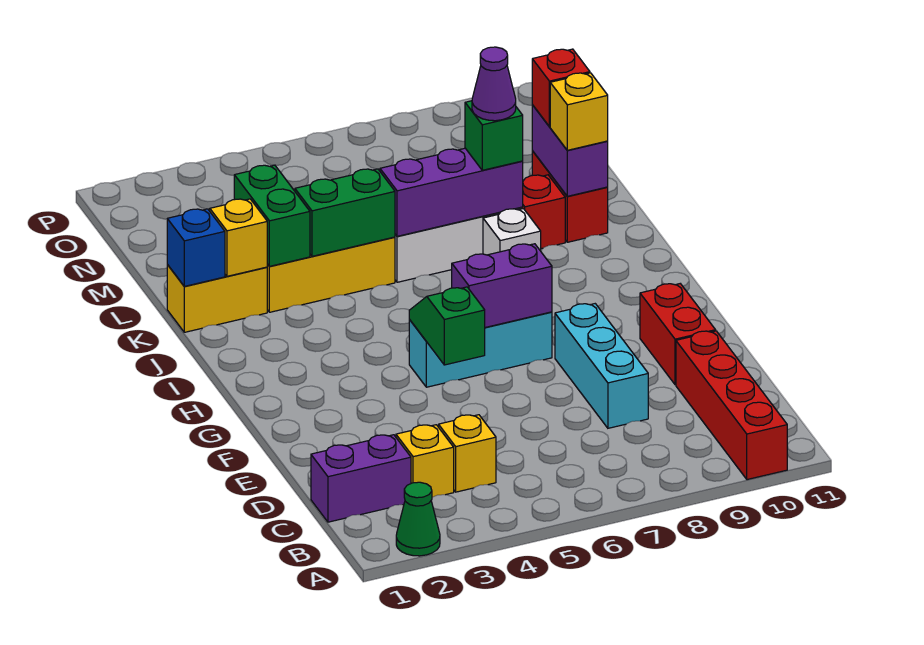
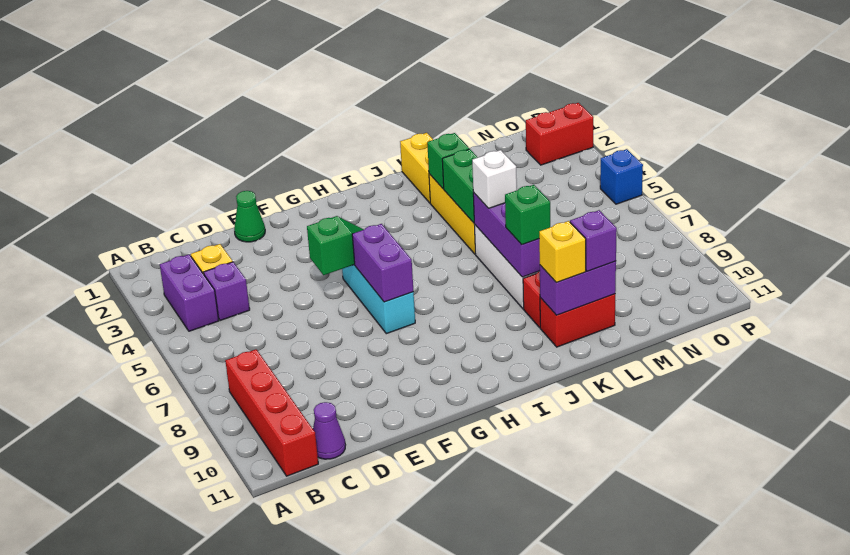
green cone A2 level 1 -> green cone E1 level 1
red brick A10:D10 level 1 -> red brick B8:B11 level 1
purple brick C1:C2 level 1 -> purple brick B3:B4 level 1
yellow brick C4 level 1 -> purple brick C4 level 1
cyan brick D8:F8 level 1 -> none
red brick E10:F10 level 1 -> red brick O2:P2 level 1
white brick J8 level 1 -> white brick K6 level 3
blue brick K1 level 2 -> blue brick P5 level 1
yellow brick K2 level 2 -> none
green brick K3:L3 level 2 -> green brick K3 level 2
purple cone K8 level 4 -> purple cone C11 level 1
red brick L10 level 3 -> purple brick L10 level 3

